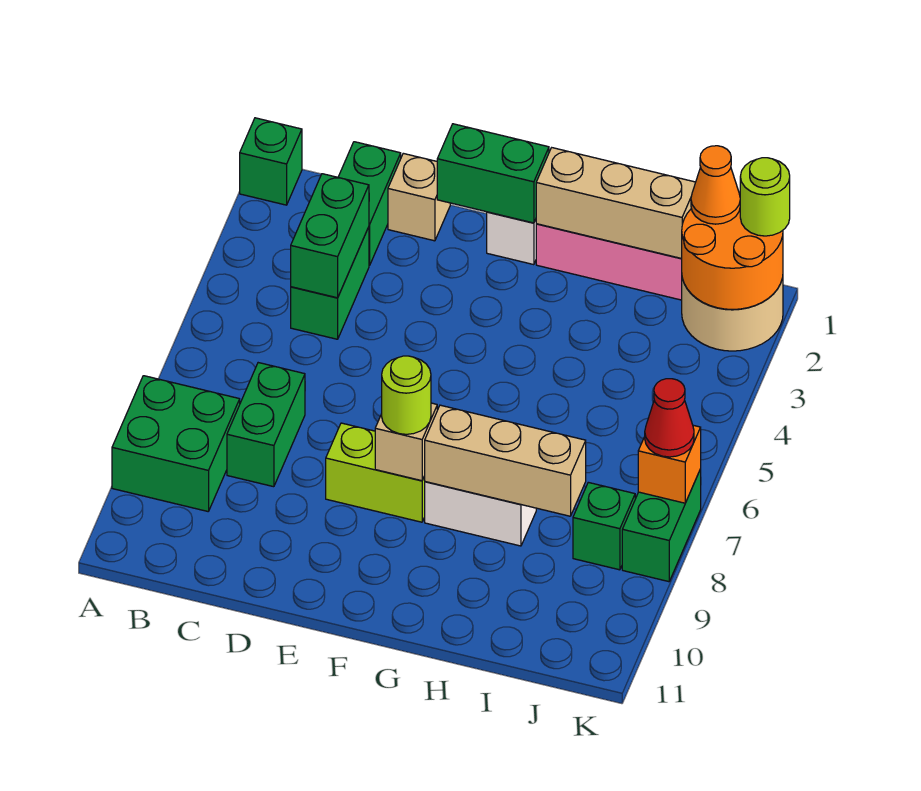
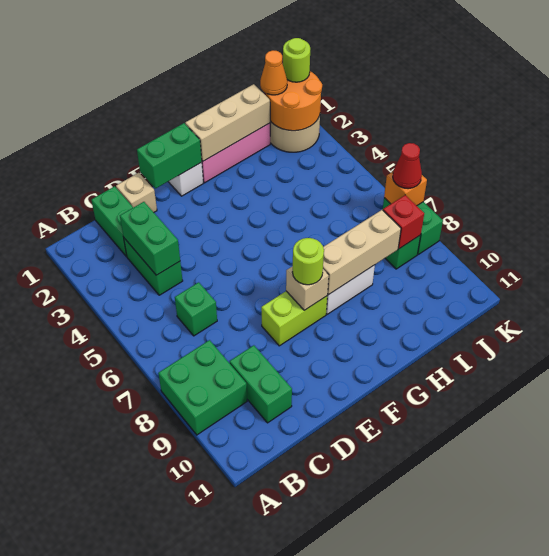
green brick A1 level 1 -> green brick C6 level 1
green brick C7:C8 level 1 -> green brick C9:C10 level 1
none -> red brick J8 level 2

